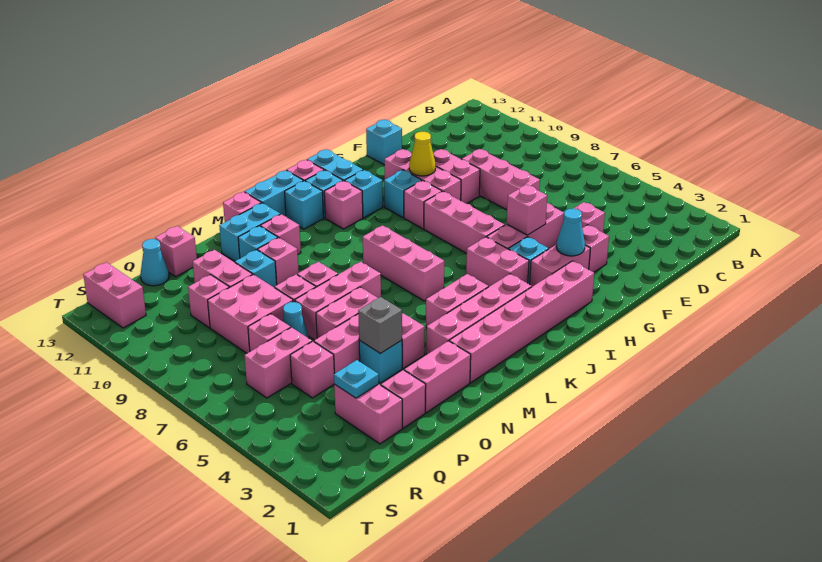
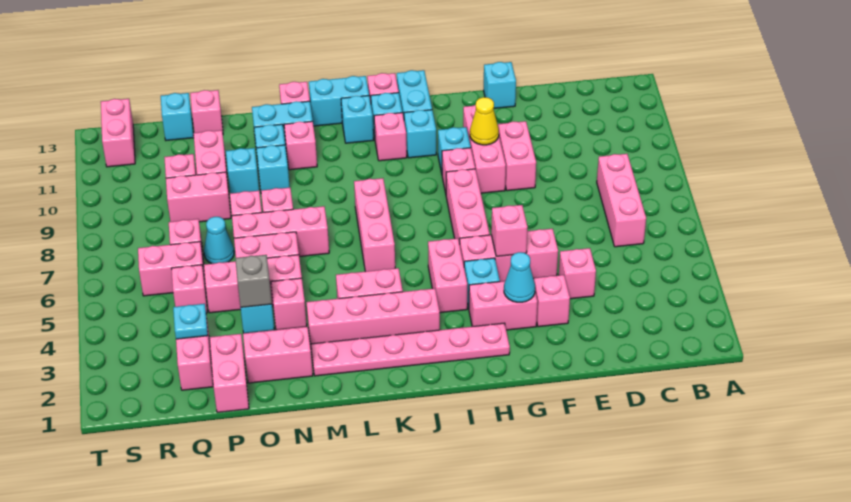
pink brick E7:E9 level 1 -> pink brick C6:C8 level 1
pink brick H2:M2 level 1 -> pink plate H2:M2 level 1
pink brick N10 level 1 -> cyan brick N10 level 1
pink brick P2 level 1 -> pink brick P1:P2 level 1
pink brick P8:Q9 level 1 -> pink brick P9:Q9 level 1
cyan cone Q13 level 1 -> cyan brick Q13 level 1

